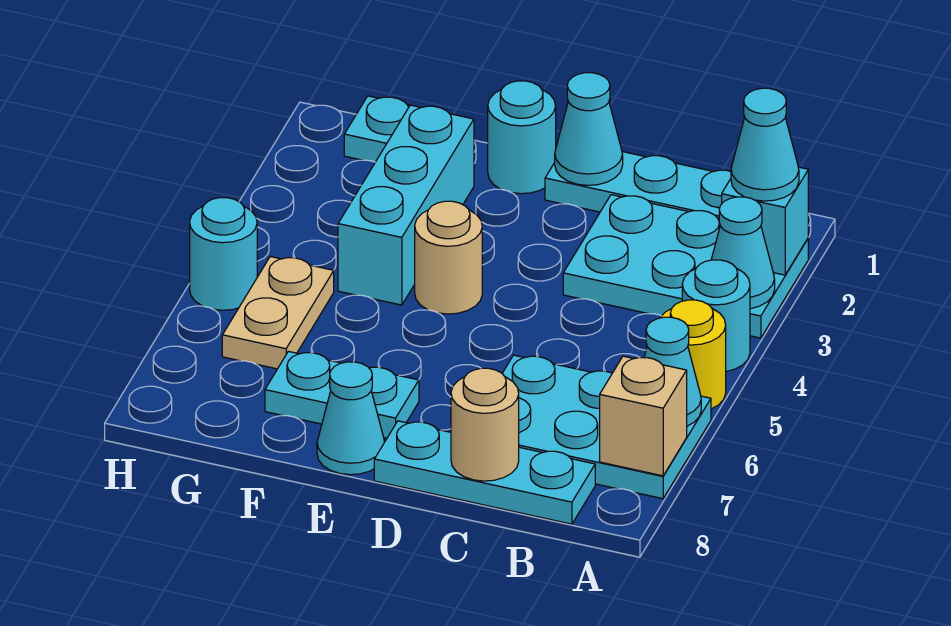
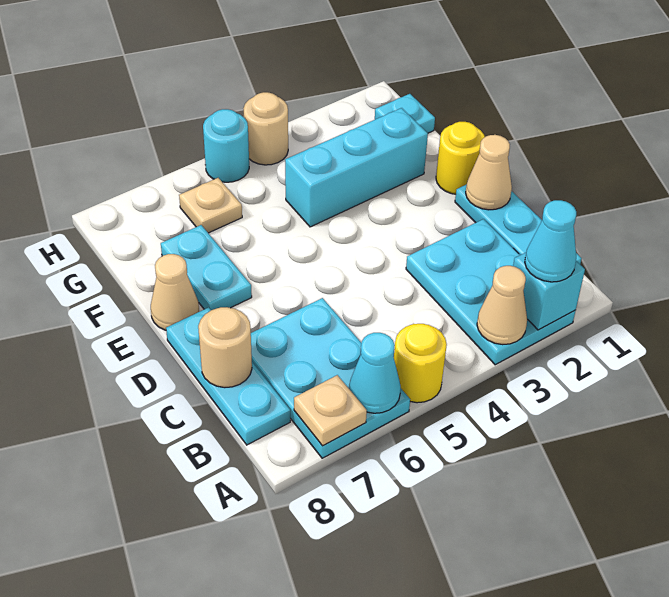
cyan cone A3 level 2 -> tan cone A3 level 2
cyan round brick A4 level 1 -> none
tan brick A7 level 2 -> tan plate A7 level 2
cyan cone D1 level 2 -> tan cone D1 level 2
cyan round brick E1 level 1 -> yellow round brick E1 level 1
tan round brick E4 level 1 -> tan round brick H4 level 1
cyan cone E8 level 1 -> tan cone E8 level 1
tan plate G5:G6 level 1 -> tan plate G6 level 1

